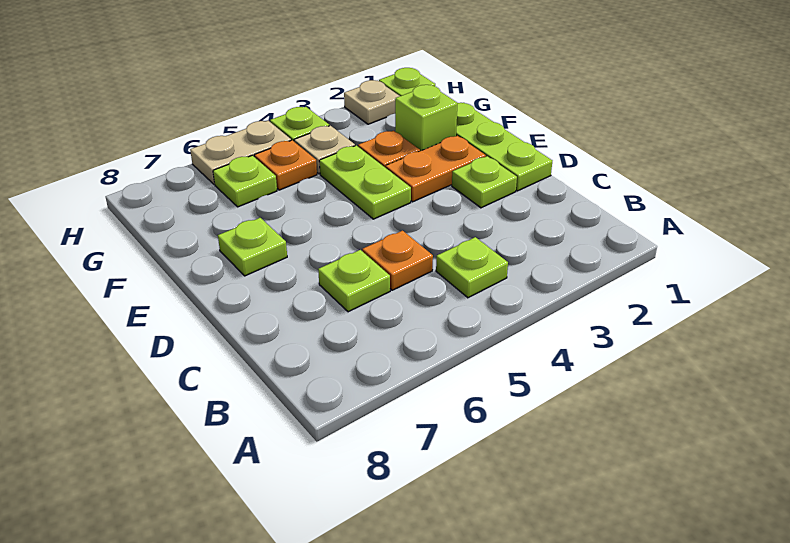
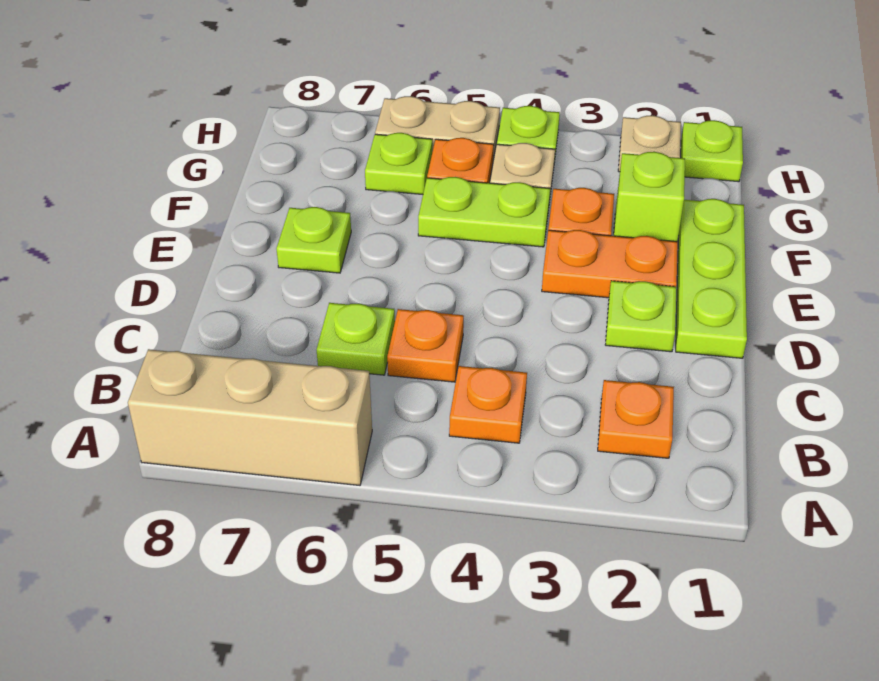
none -> tan brick A6:A8 level 1
none -> orange plate B2 level 1
lime plate B4 level 1 -> orange plate B4 level 1
lime plate E4:F4 level 1 -> lime plate F4:F5 level 1

